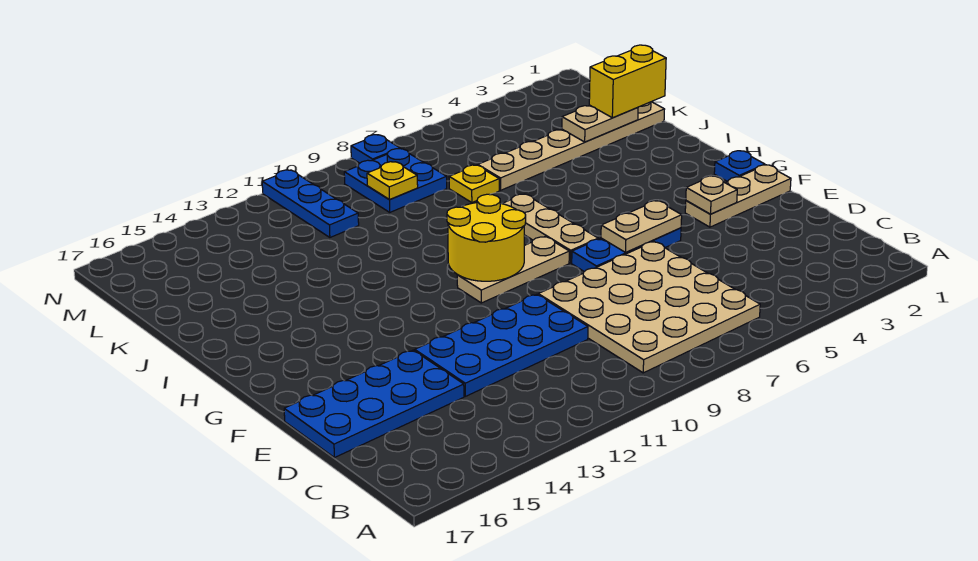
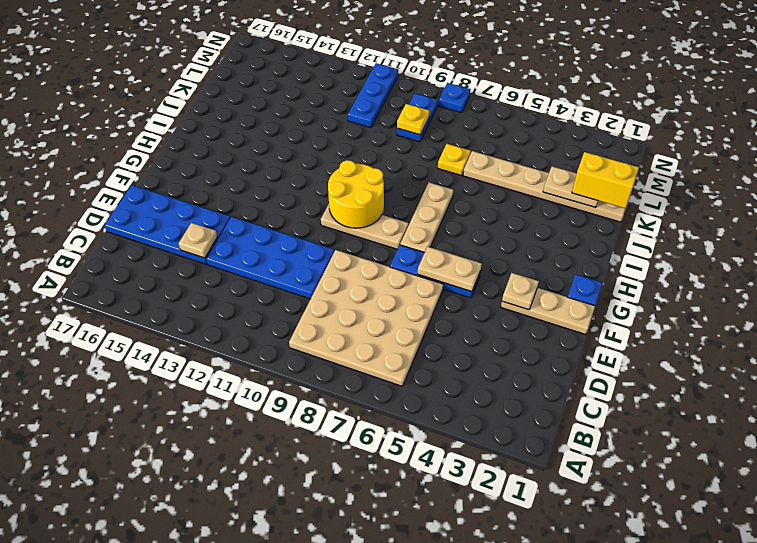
none -> tan plate D14 level 2
blue plate L8:M9 level 1 -> blue plate L9:M9 level 1

